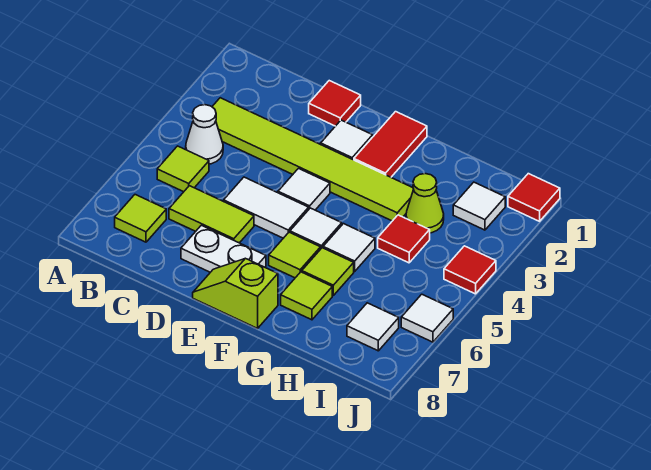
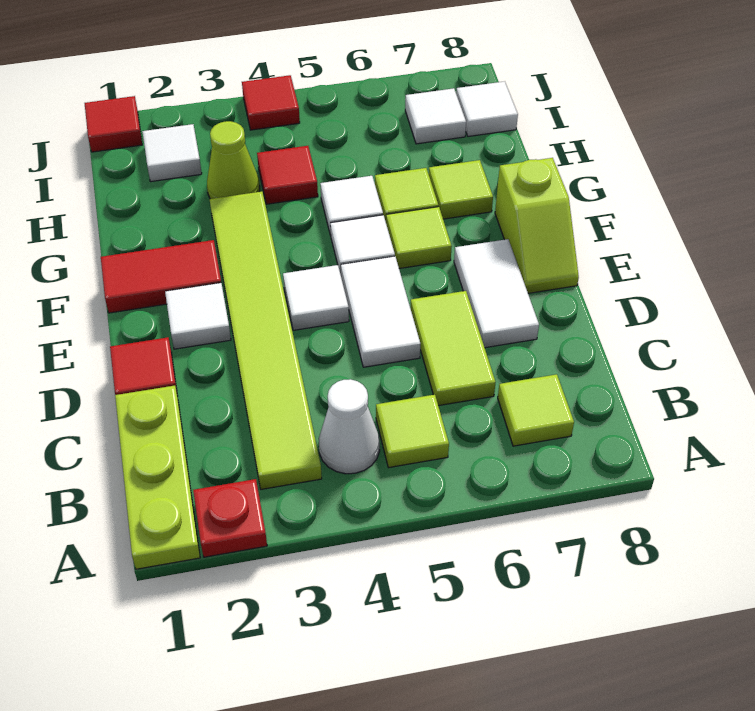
none -> lime plate A1:C1 level 1
none -> red plate A2 level 1
white plate D7:E7 level 1 -> white tile D7:E7 level 1
white tile J6 level 1 -> white tile I8 level 1

